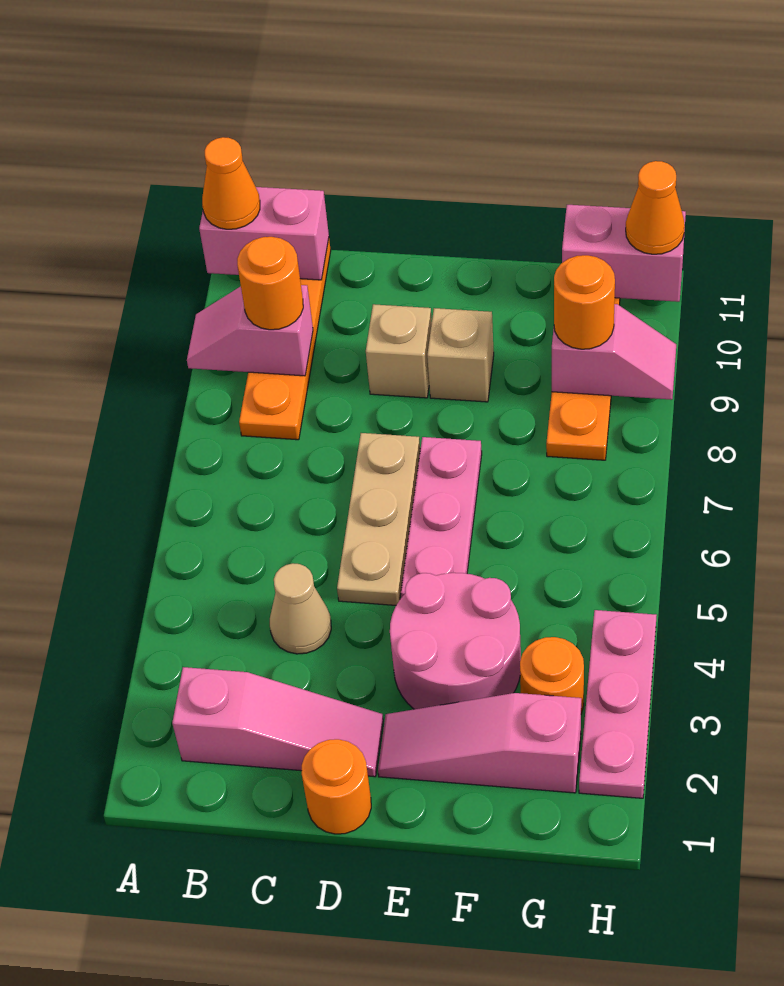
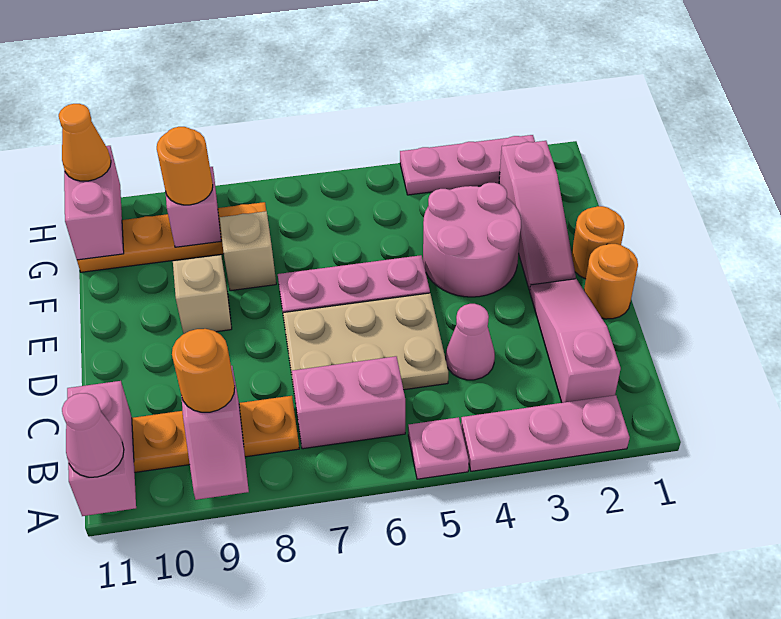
none -> pink plate A2:A4 level 1
none -> pink plate A5 level 1
orange cone A11 level 3 -> pink cone A11 level 3
none -> pink brick B6:B7 level 1
tan cone C4 level 1 -> pink cone C4 level 1
tan plate D5:D7 level 1 -> tan plate C5:D7 level 1
tan brick D9 level 1 -> tan brick F8 level 1
orange round brick G3 level 1 -> orange round brick E1 level 1

